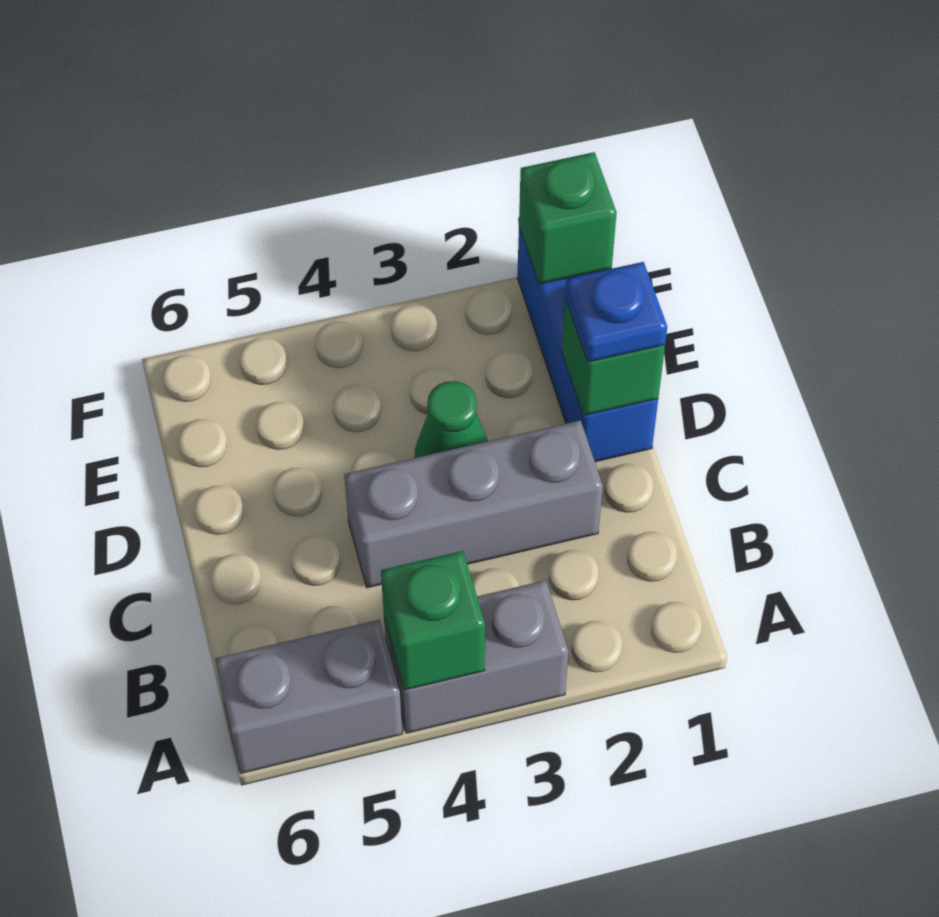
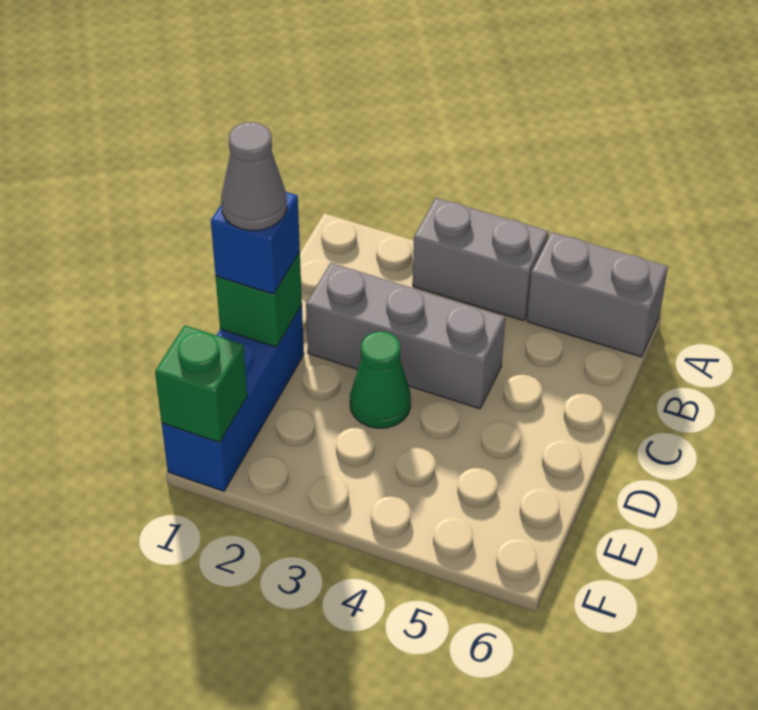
green brick A4 level 2 -> none
blue plate D1 level 3 -> blue brick D1 level 3
none -> grey cone D1 level 4

